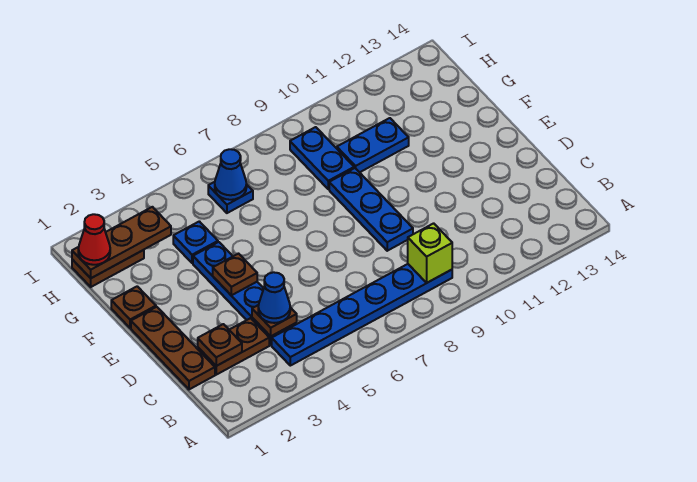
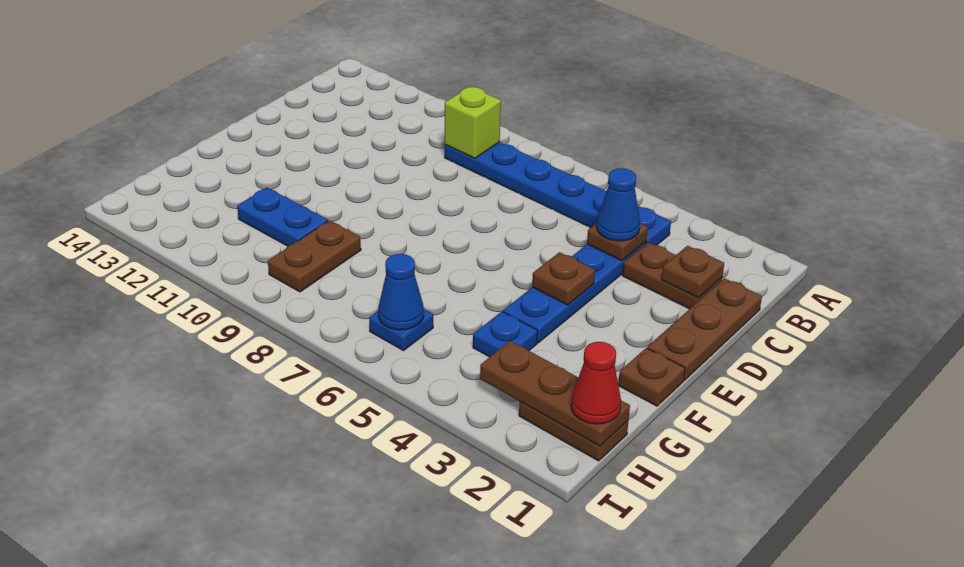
blue plate D9:F9 level 1 -> none
blue plate G9:H9 level 1 -> brown plate G9:H9 level 1

